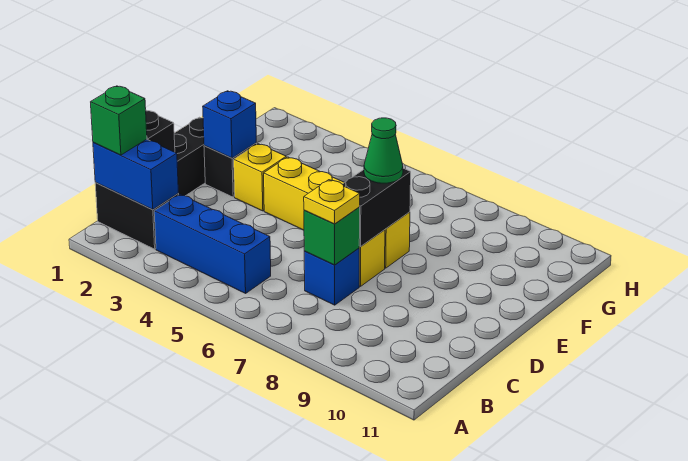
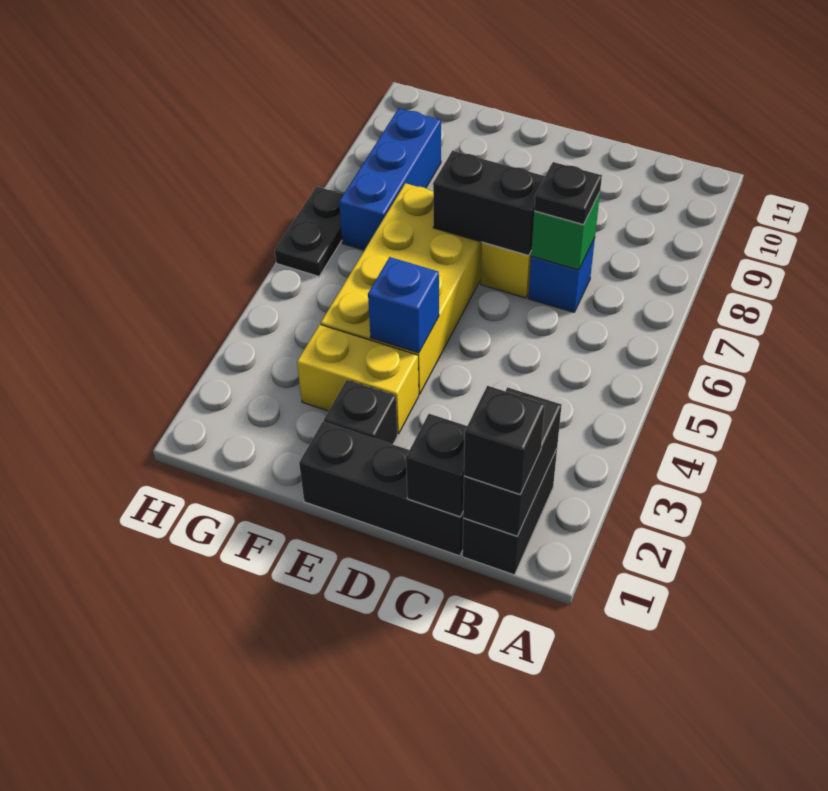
blue brick B1:B2 level 2 -> black brick B1:B2 level 2
green brick B1 level 3 -> black brick B1 level 3
blue brick B3:B5 level 1 -> blue brick G7:G9 level 1
yellow plate C7 level 3 -> black plate C7 level 3
blue brick E2 level 2 -> blue brick E4 level 2
yellow brick E3 level 1 -> yellow brick E3:F3 level 1
yellow brick E4:E7 level 1 -> yellow brick E4:F7 level 1
green cone E7 level 3 -> none
none -> black plate H6:H7 level 1

